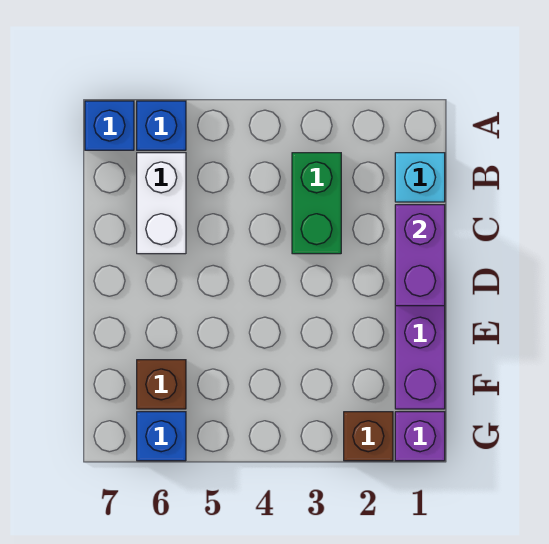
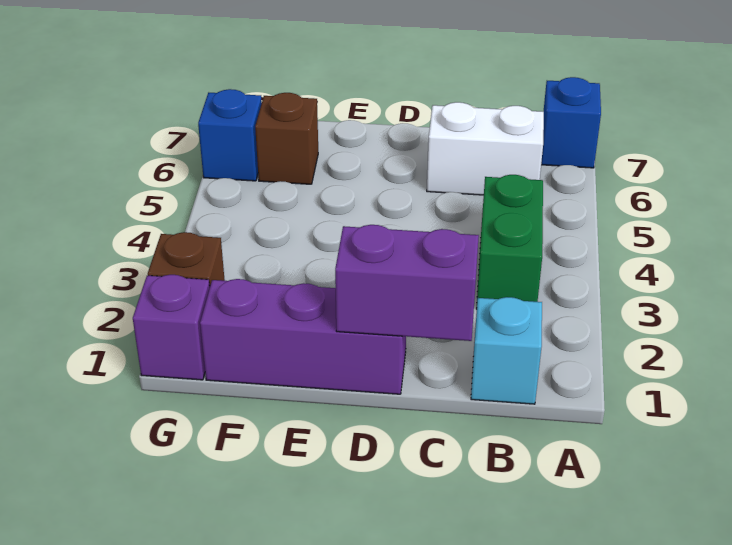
blue brick A6 level 1 -> none
green brick B3:C3 level 1 -> green brick B3:B4 level 1

